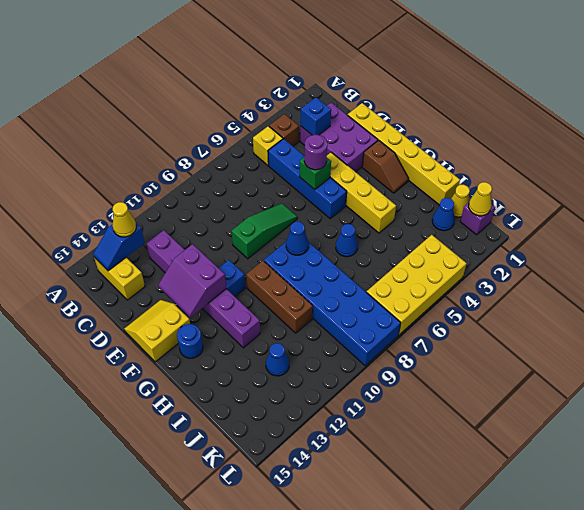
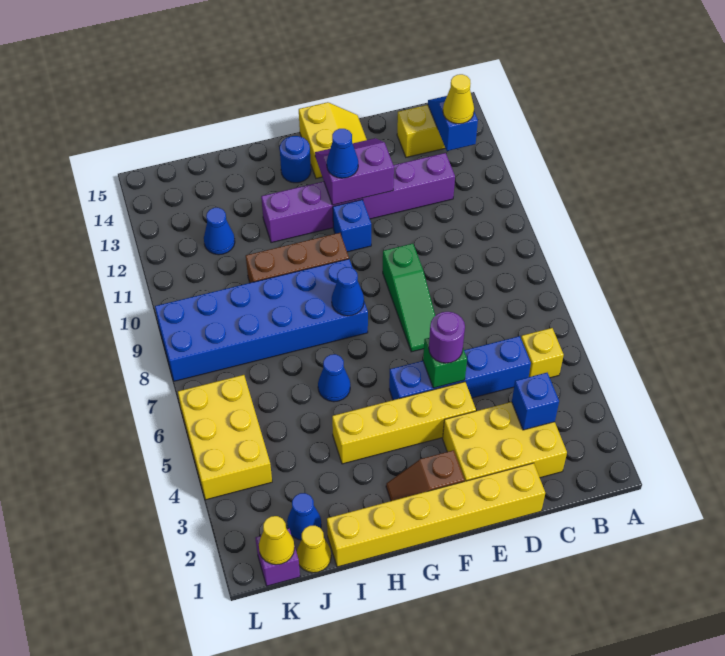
brown brick B4 level 1 -> none
purple brick C2:E3 level 1 -> yellow brick C2:E3 level 1
none -> blue cone F12 level 3
yellow brick K4:L7 level 1 -> yellow brick K4:L6 level 1

